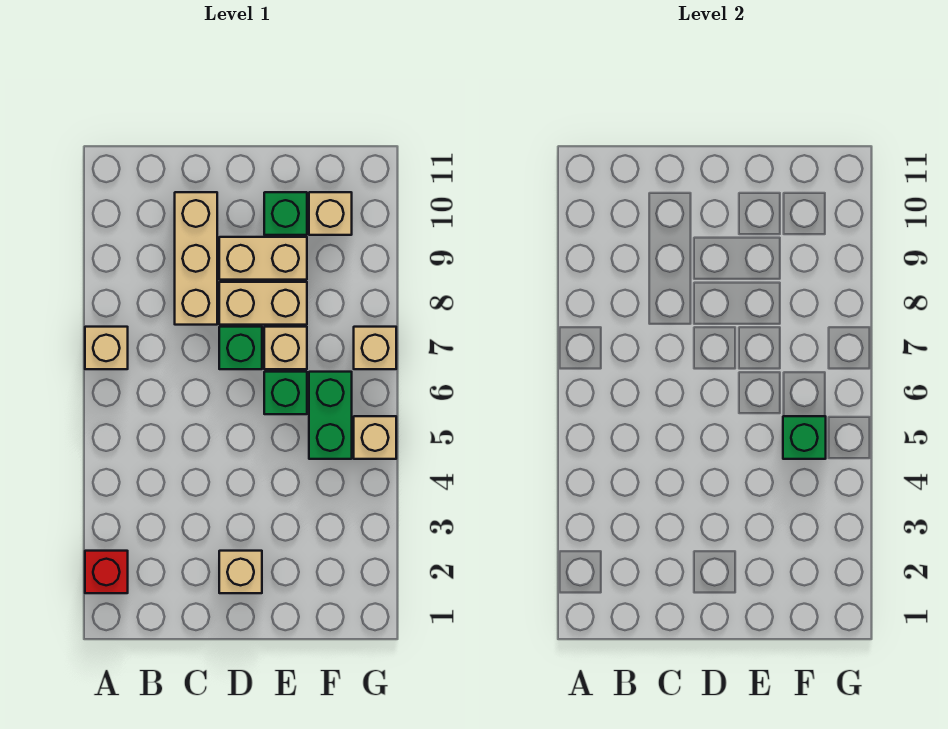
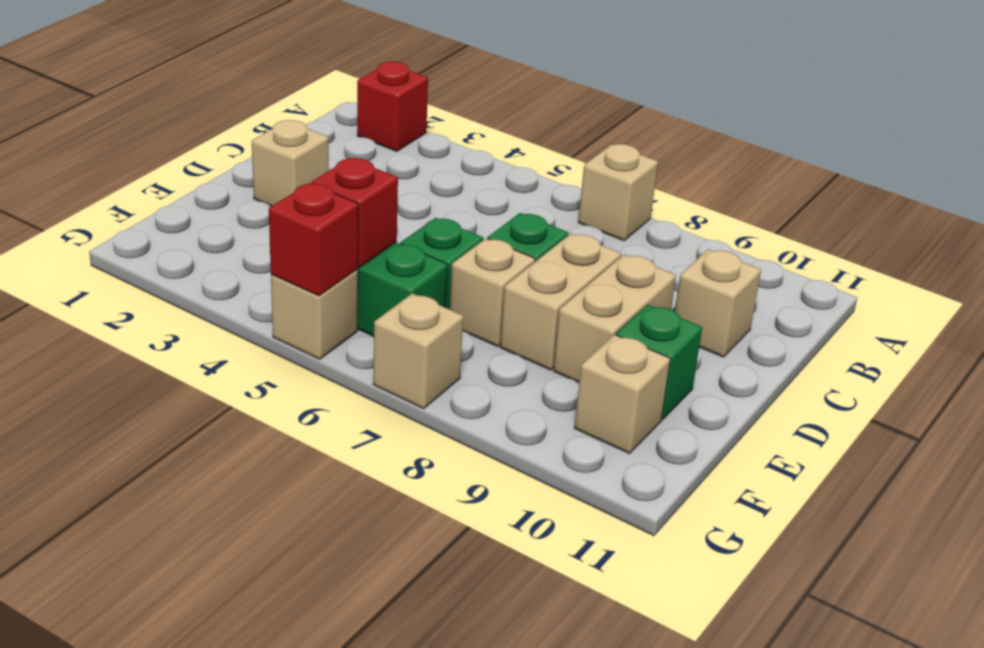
tan brick C8:C10 level 1 -> tan brick C10 level 1
green brick F5 level 2 -> red brick F5 level 2
none -> red brick G5 level 2

